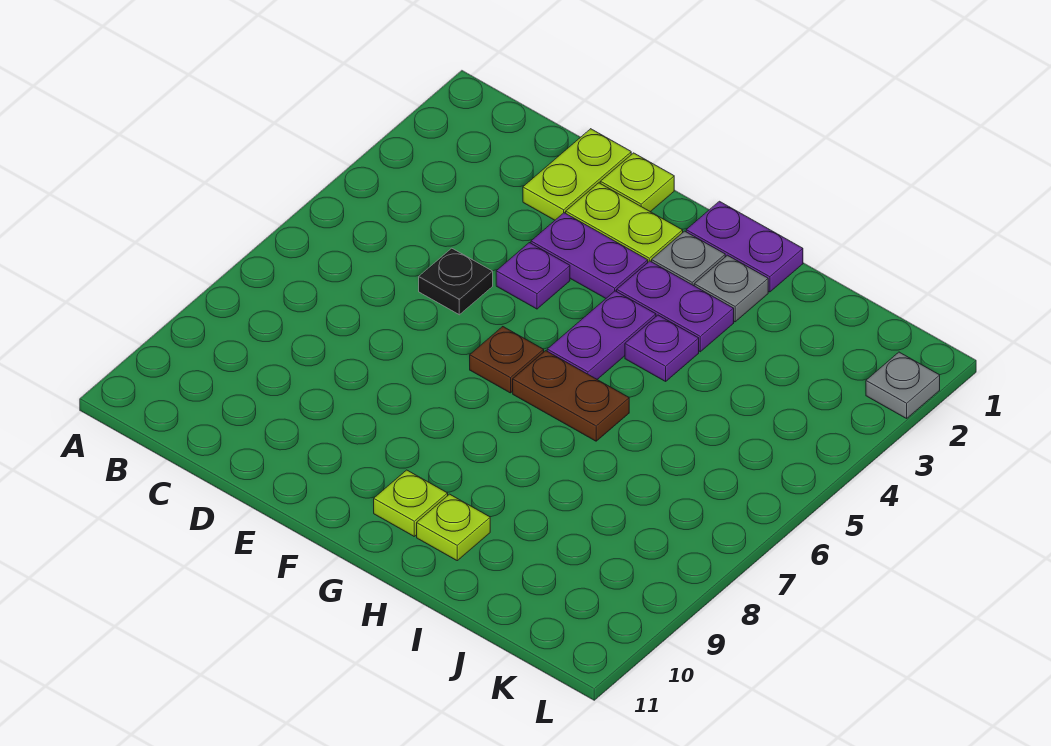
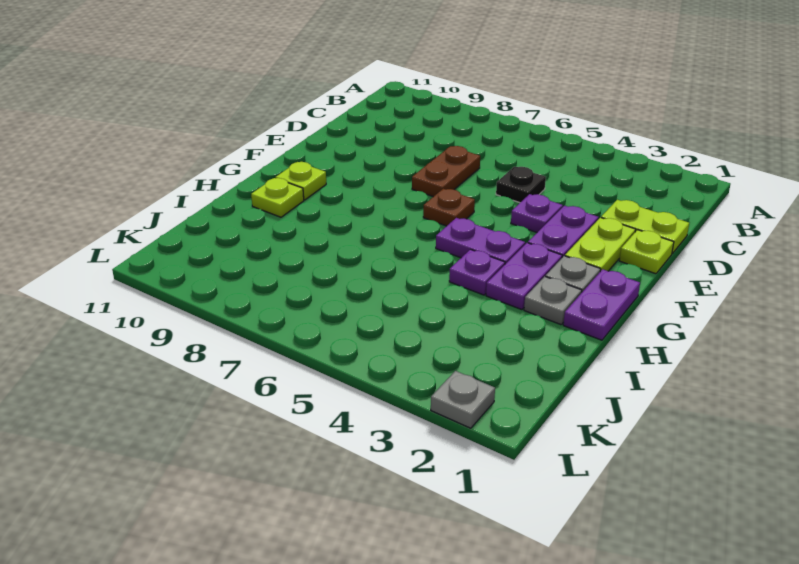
brown plate G6:H6 level 1 -> brown plate D7:E7 level 1

